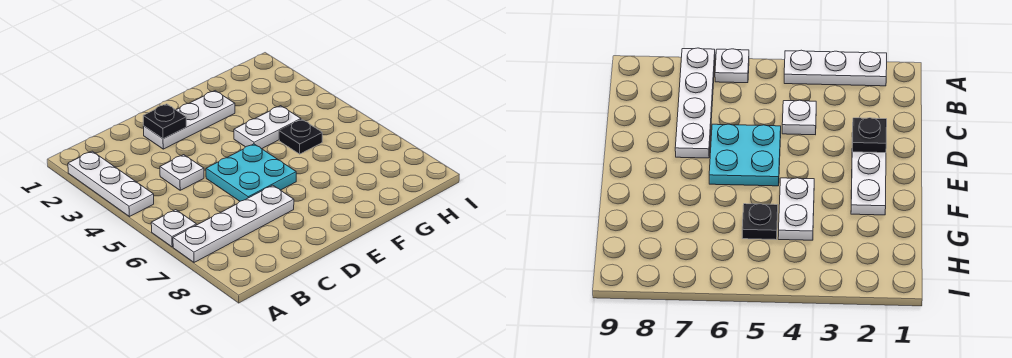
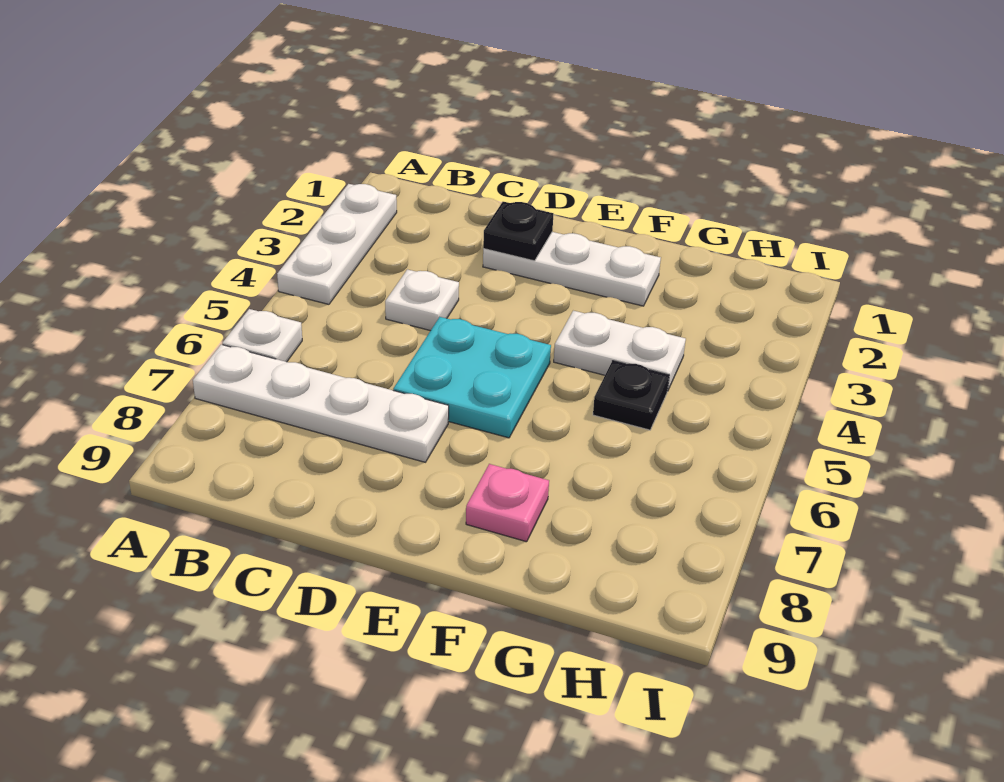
none -> pink plate F8 level 1

